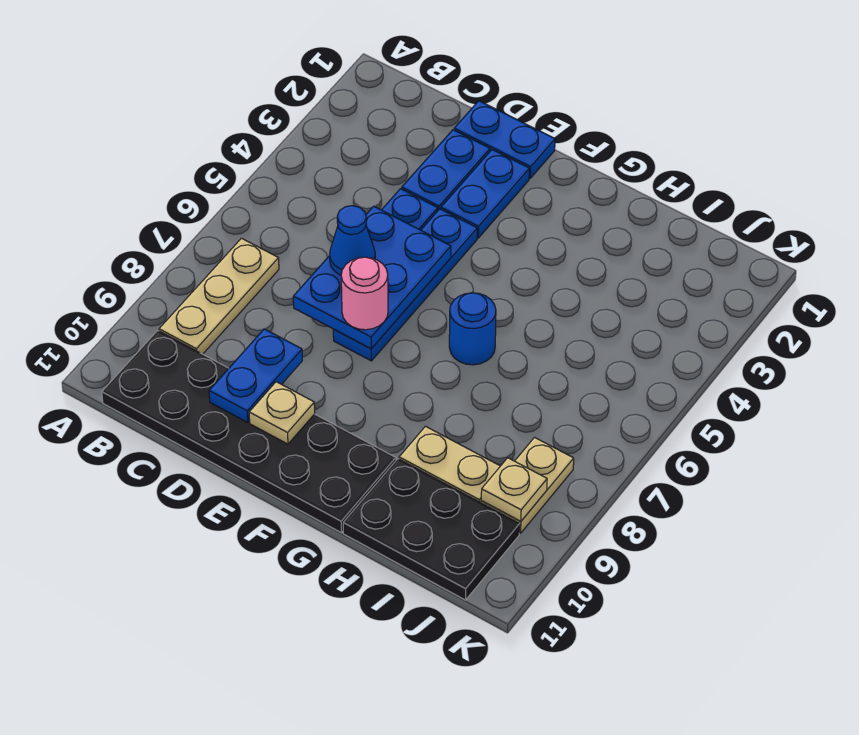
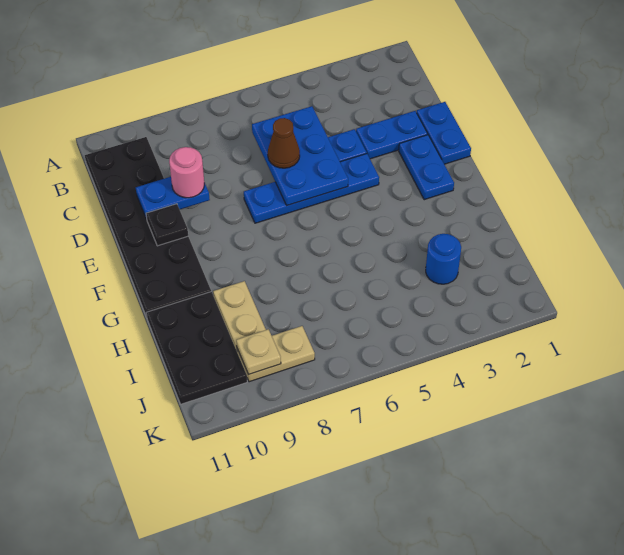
tan plate B7:B9 level 1 -> none
blue plate D5:E7 level 2 -> blue plate C5:E6 level 2
blue cone D6 level 3 -> brown cone D6 level 3
blue plate E2:E3 level 1 -> blue plate E2:F2 level 1
pink round brick E7 level 3 -> pink round brick D9 level 3
tan plate E10 level 2 -> black plate E10 level 2
blue round brick G6 level 1 -> blue round brick I3 level 1

